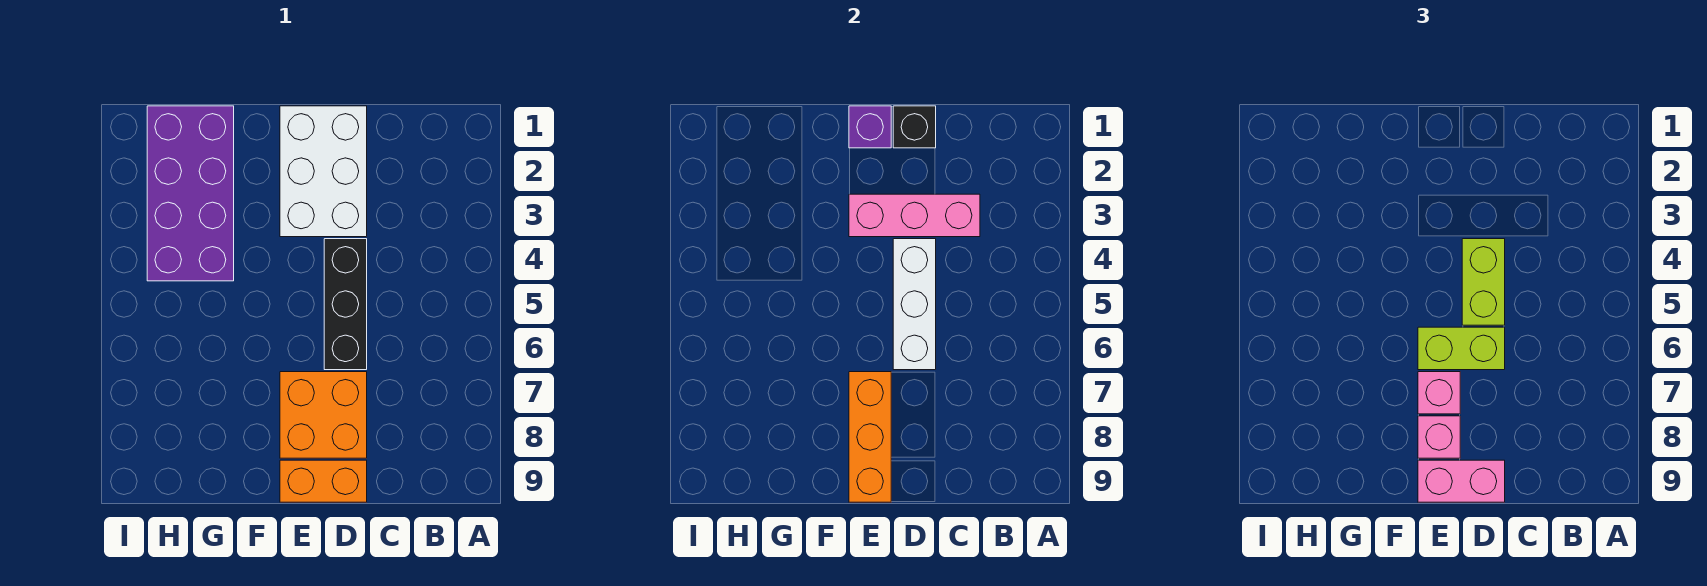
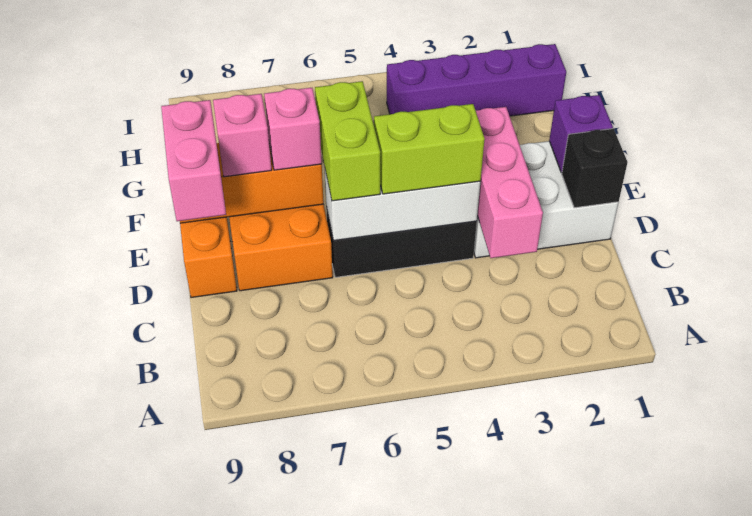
purple brick G1:H4 level 1 -> purple brick H1:H4 level 1

